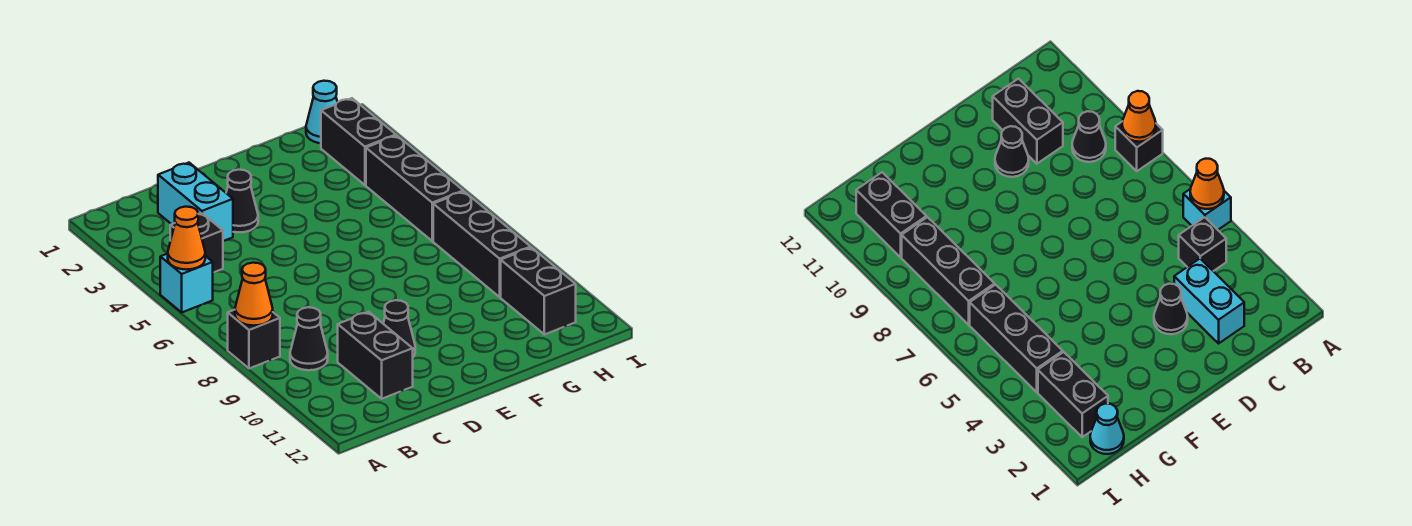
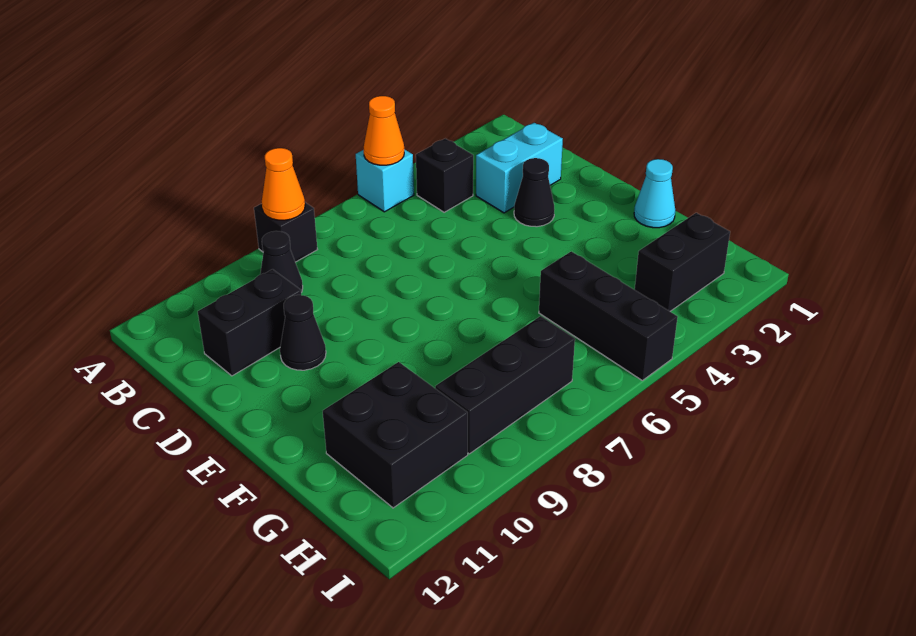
cyan cone H1 level 1 -> cyan cone F1 level 1
black brick H4:H6 level 1 -> black brick G5:I5 level 1
black brick H10:H11 level 1 -> black brick G10:H11 level 1

